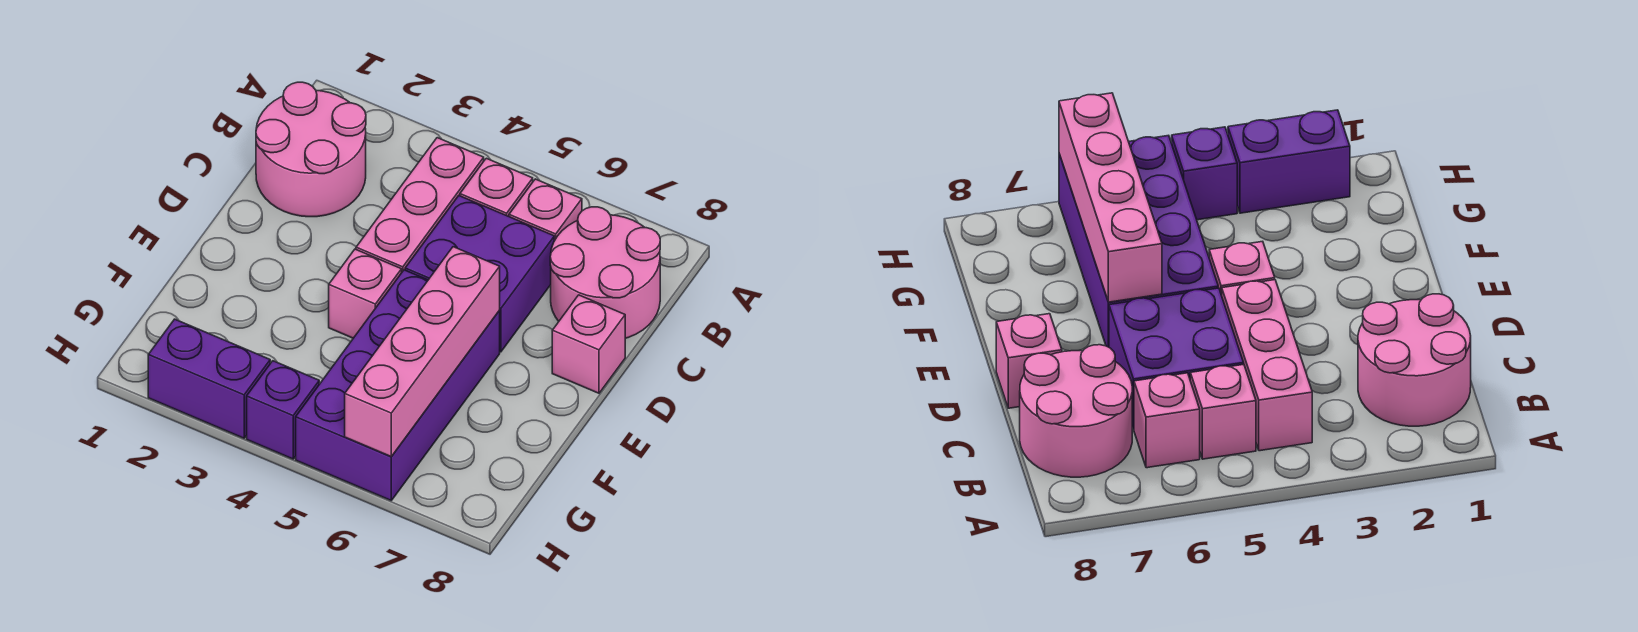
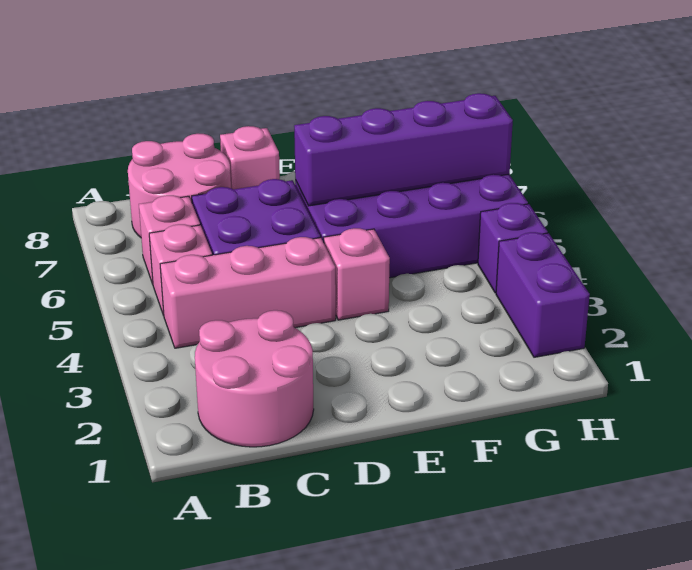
pink brick E6:H6 level 2 -> purple brick E6:H6 level 2

